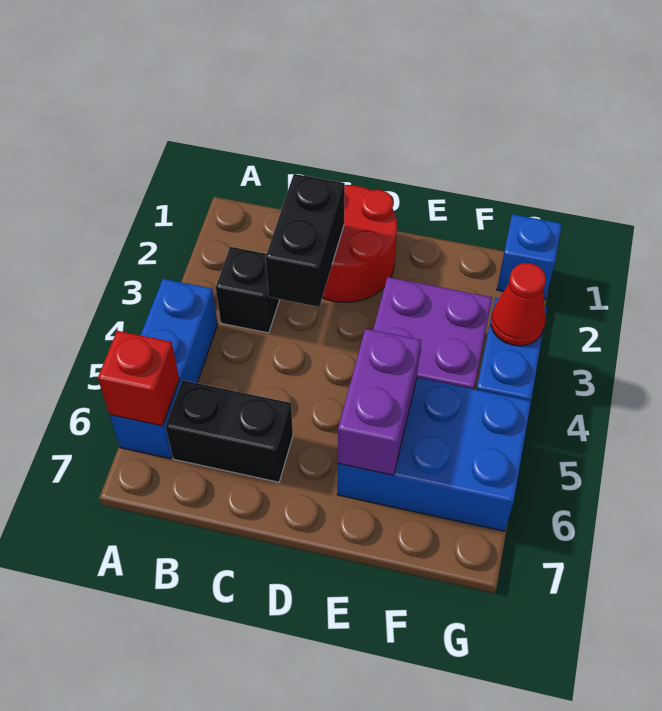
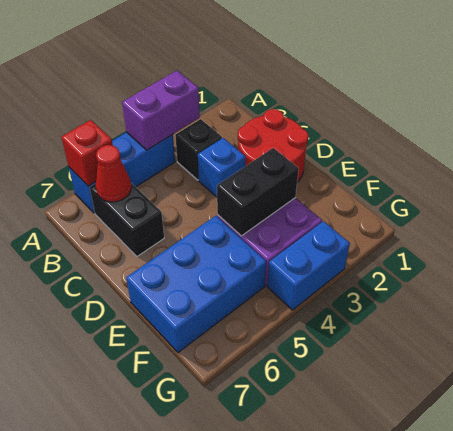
black brick C2:C3 level 2 -> black brick E3:E4 level 2
blue brick E5:G6 level 1 -> blue brick E5:F7 level 1
purple brick E5:E6 level 2 -> purple brick A3:A4 level 2
blue brick G1 level 1 -> blue brick C3 level 1
red cone G3 level 2 -> red cone B6 level 2

